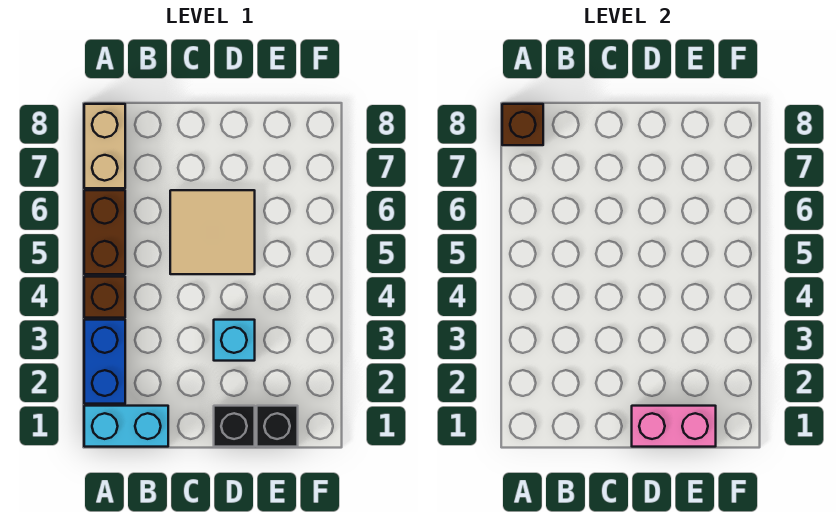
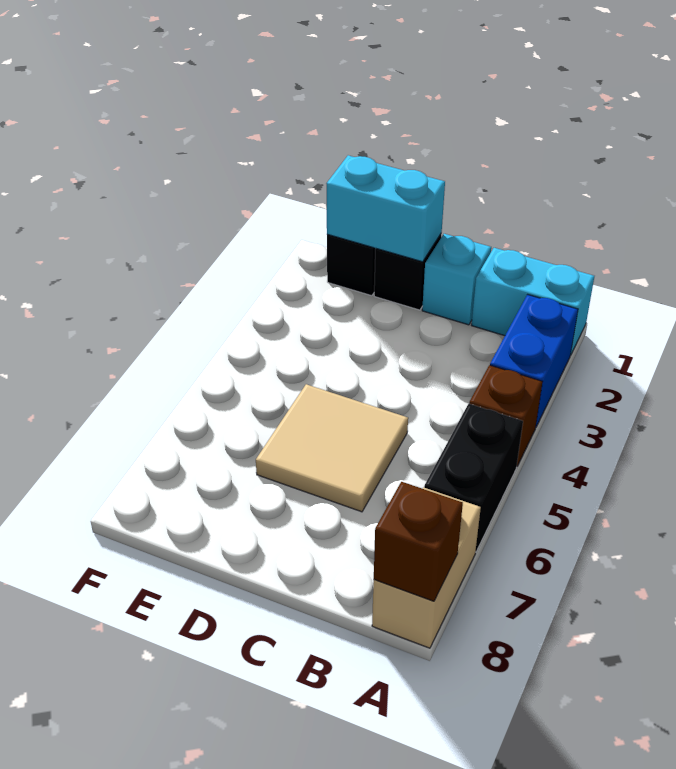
brown brick A5:A6 level 1 -> black brick A5:A6 level 1
pink brick D1:E1 level 2 -> cyan brick D1:E1 level 2
cyan brick D3 level 1 -> cyan brick C1 level 1

